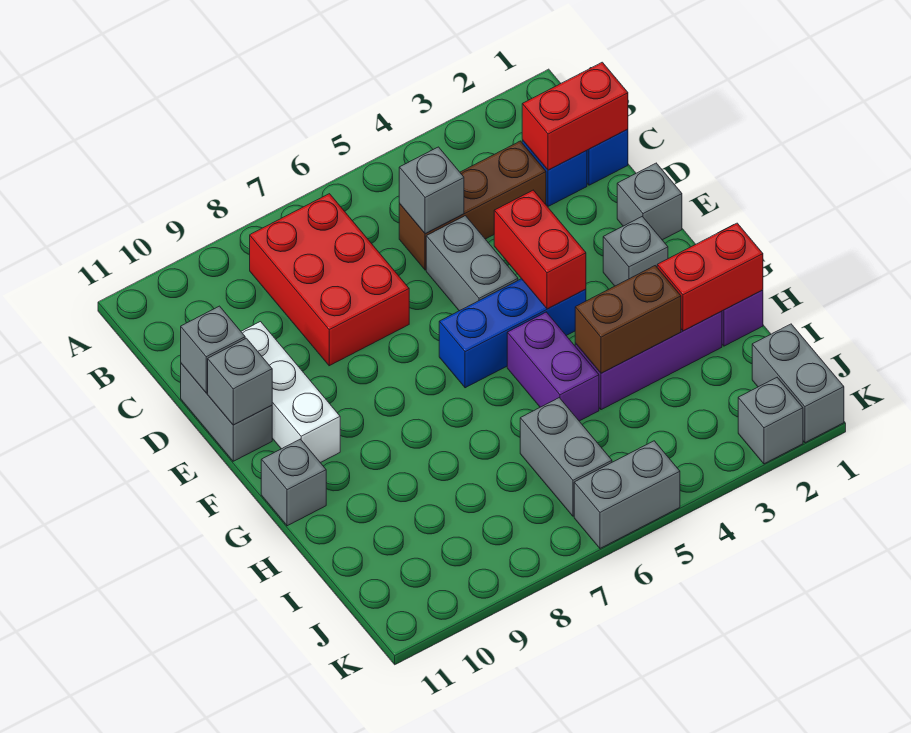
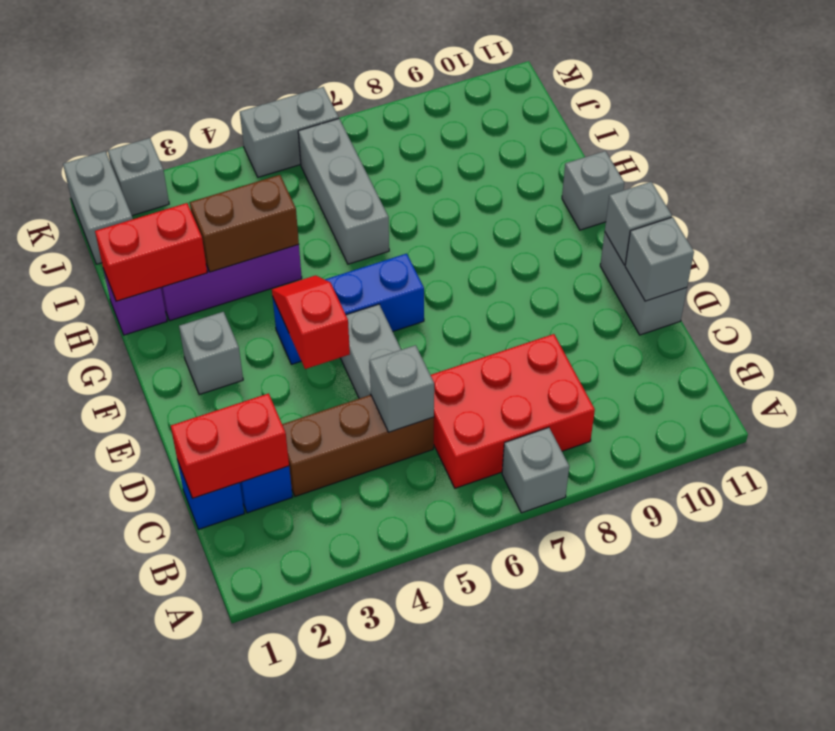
red brick B7:D8 level 1 -> red brick B6:C8 level 1
white brick D10:F10 level 1 -> none
grey brick E1 level 1 -> grey brick A7 level 1
red brick E4:F4 level 2 -> red slope E4:F4 level 2 top E
purple brick G5:H5 level 1 -> none
grey brick I6:J6 level 1 -> grey brick H6:J6 level 1

